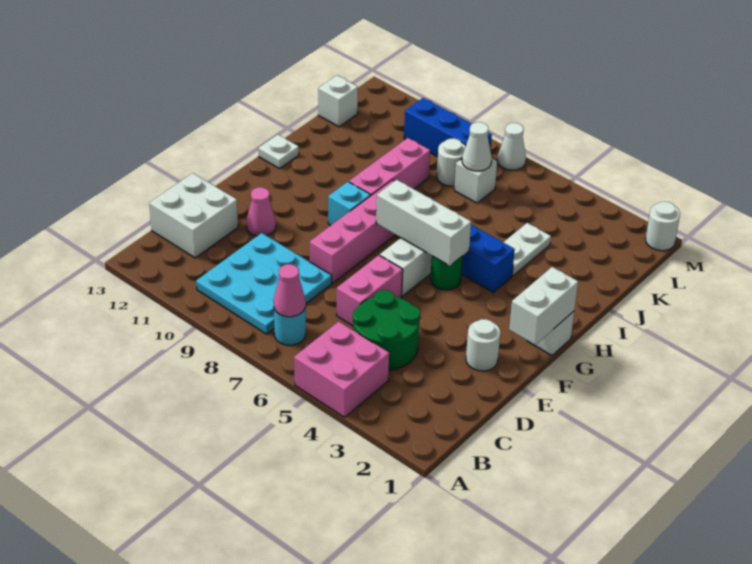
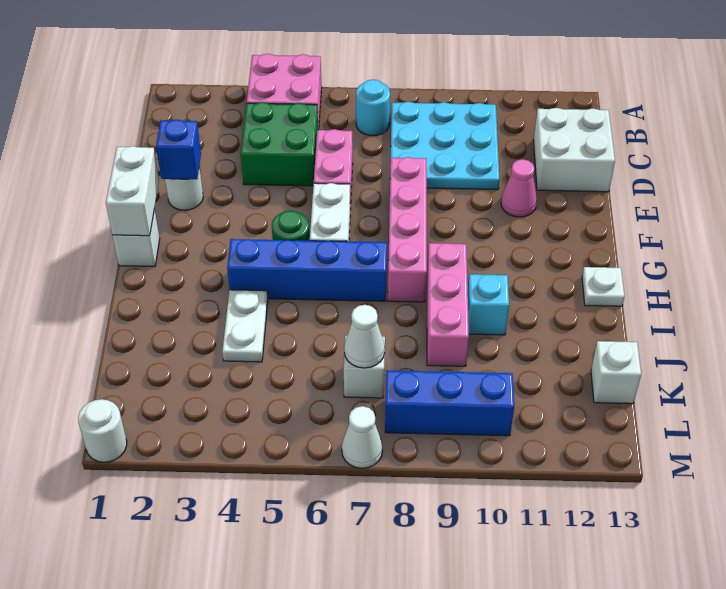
pink cone B7 level 2 -> none
green round brick C4:D5 level 1 -> green brick C4:D5 level 1
none -> blue brick E2 level 2
white brick G5:G7 level 2 -> none
cyan brick G9 level 1 -> cyan brick I10 level 1
white round brick K8 level 1 -> none

